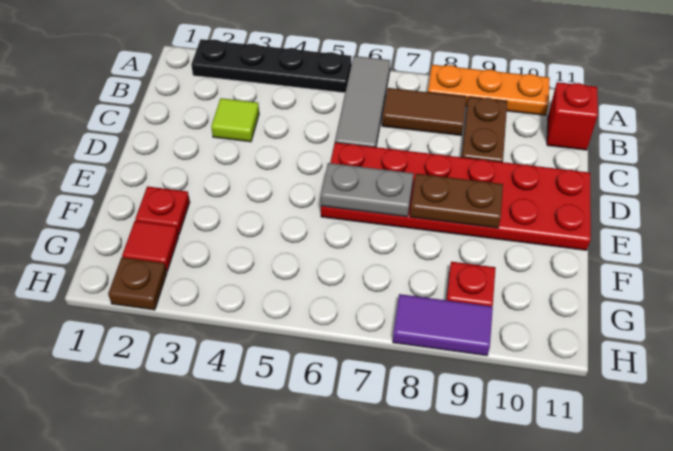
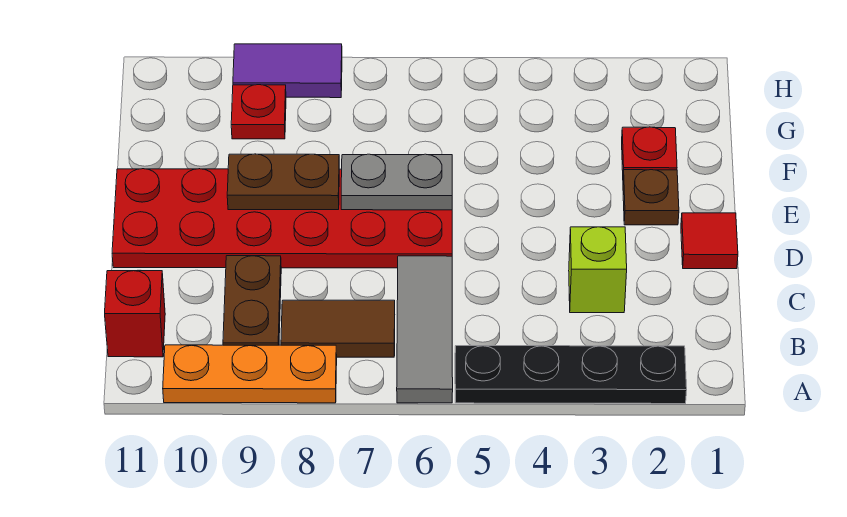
lime tile C3 level 1 -> lime brick C3 level 1
red tile G2 level 1 -> red tile D1 level 1
brown plate H2 level 1 -> brown plate E2 level 1

